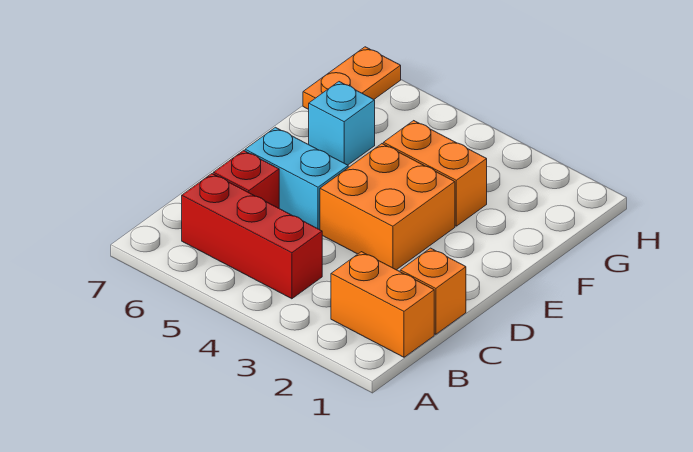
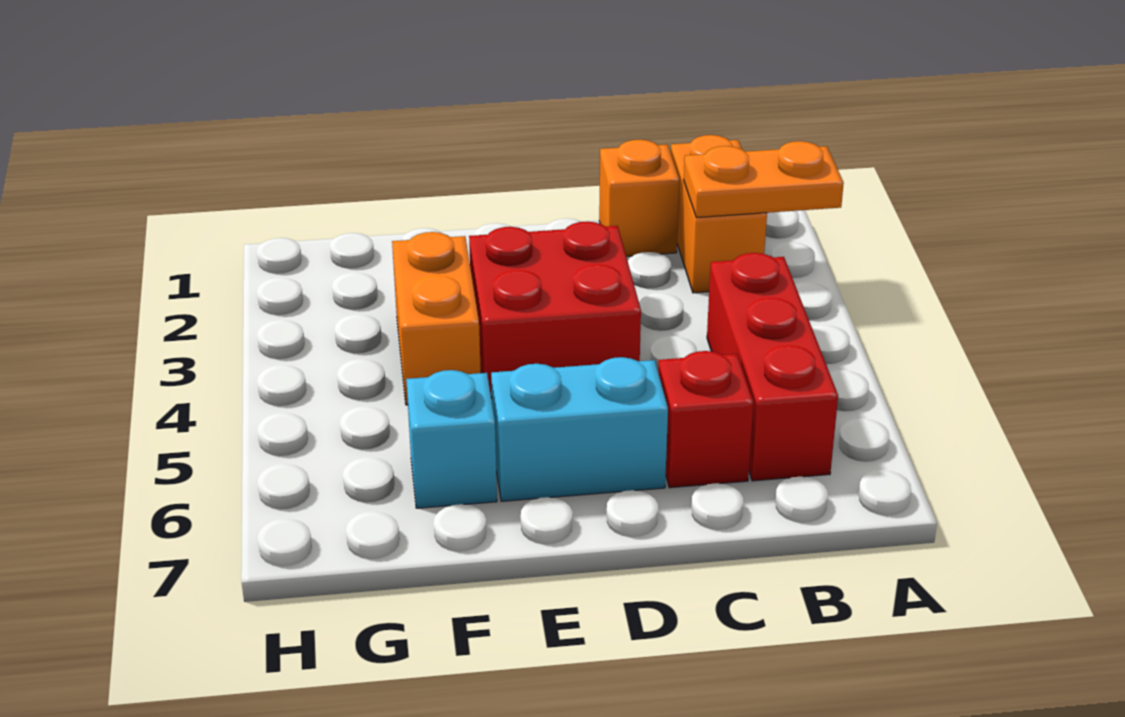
orange brick D3:E4 level 1 -> red brick D3:E4 level 1
cyan brick D5:D6 level 1 -> cyan brick D6:E6 level 1
orange plate G7:H7 level 1 -> orange plate A2:B2 level 2

